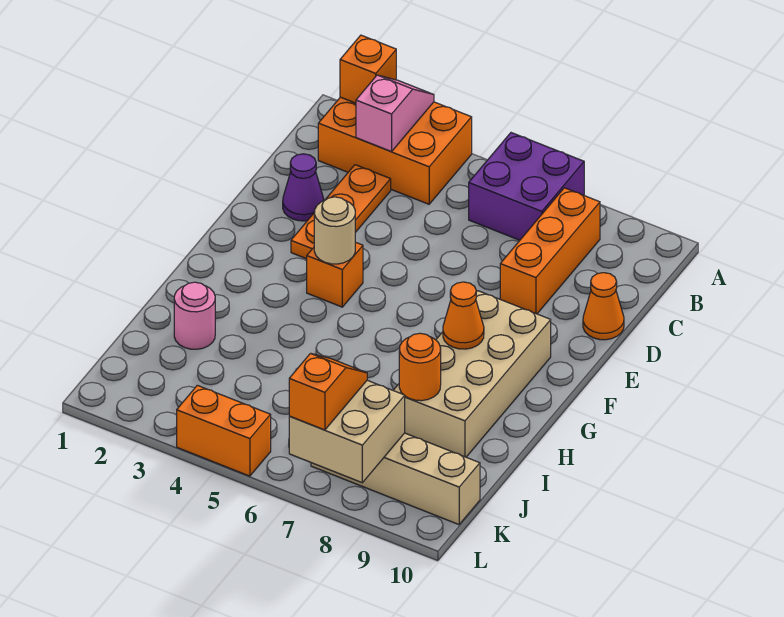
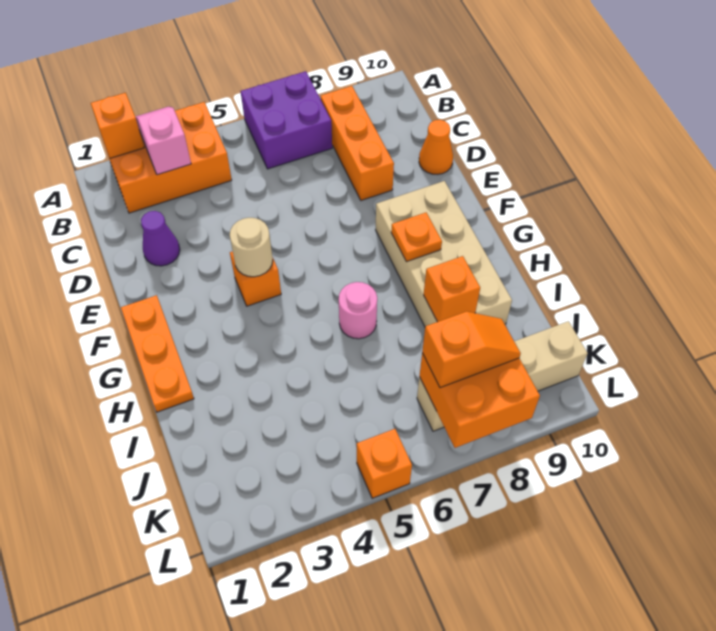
orange plate C3:E3 level 1 -> orange plate F1:H1 level 1
orange cone G8 level 2 -> orange plate G8 level 2
pink round brick I2 level 1 -> pink round brick H6 level 1
orange round brick I8 level 2 -> orange brick I8 level 2
tan brick K7:L8 level 2 -> orange brick K7:L8 level 2
orange slope K7:L7 level 3 top L -> orange slope K7:K8 level 3 top 7
orange brick L4:L5 level 1 -> orange brick L5 level 1

